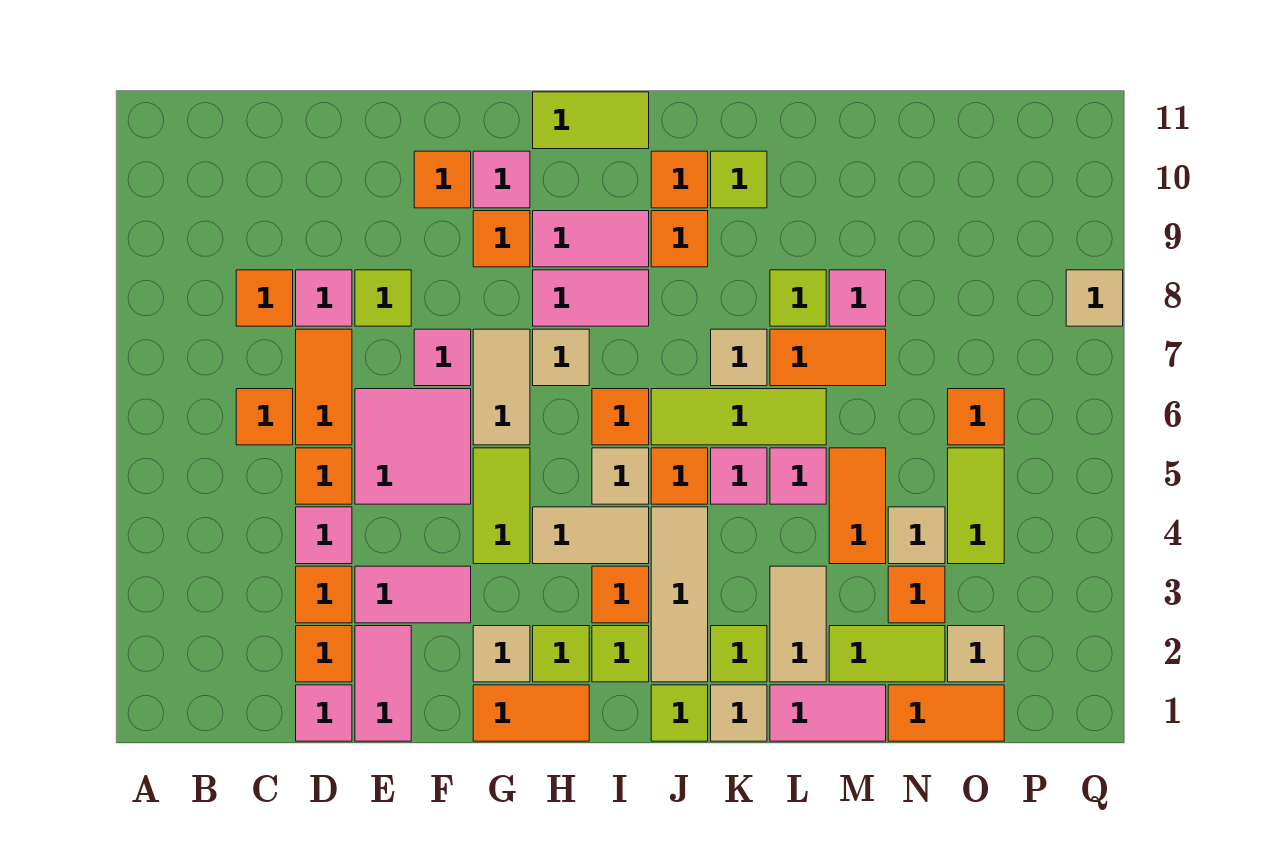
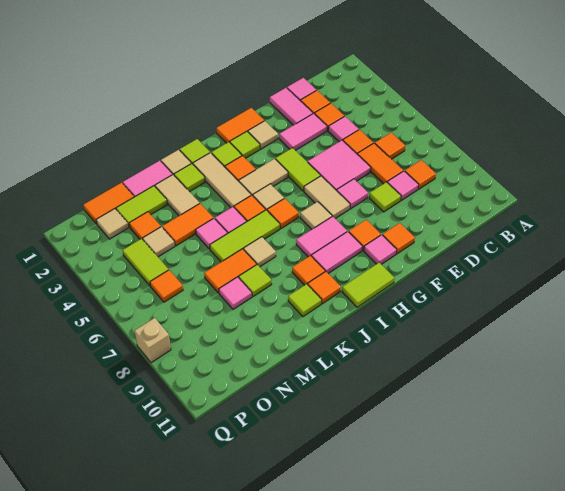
orange tile M4:M5 level 1 -> orange tile L4:M4 level 1
tan tile Q8 level 1 -> tan brick Q8 level 1

